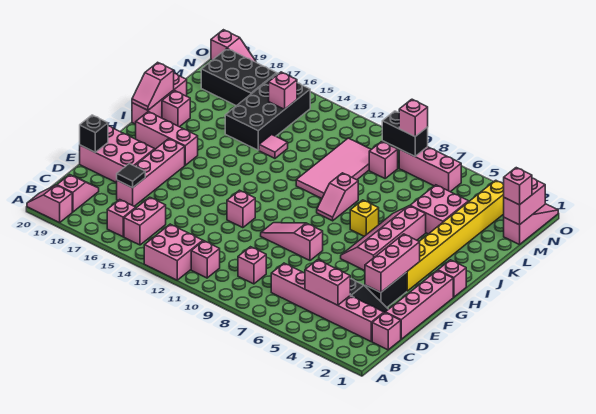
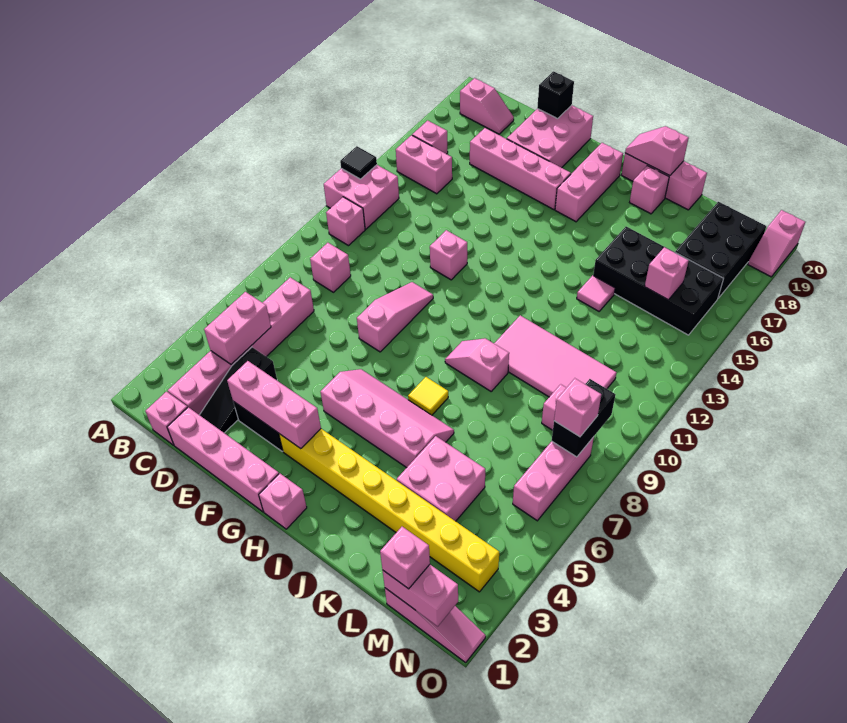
pink slope A19:A20 level 1 top 19 -> none
black tile D17 level 2 -> black tile A13 level 2
yellow brick I7 level 1 -> yellow tile I7 level 1

